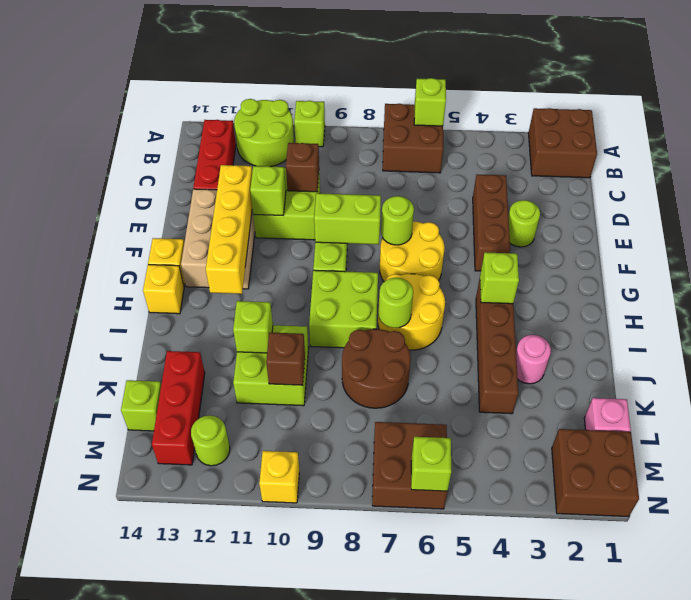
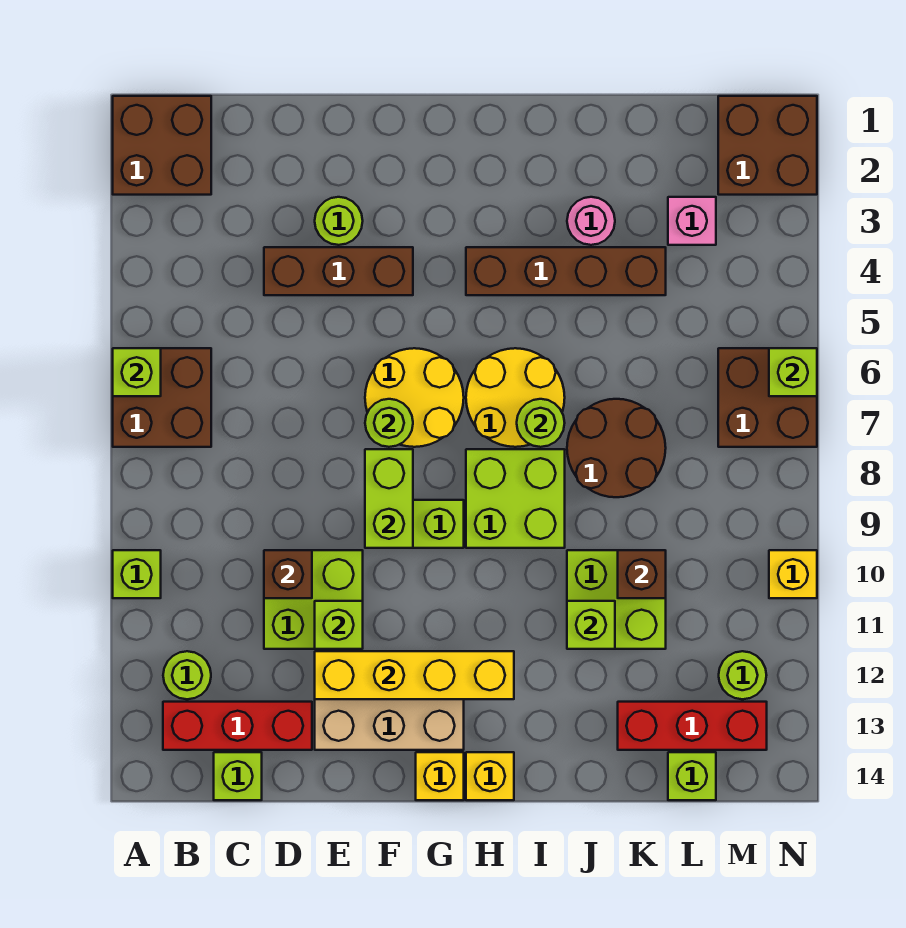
lime round brick A11:B12 level 1 -> lime round brick B12 level 1
lime brick H4 level 2 -> lime brick C14 level 1
pink brick L1 level 1 -> pink brick L3 level 1

